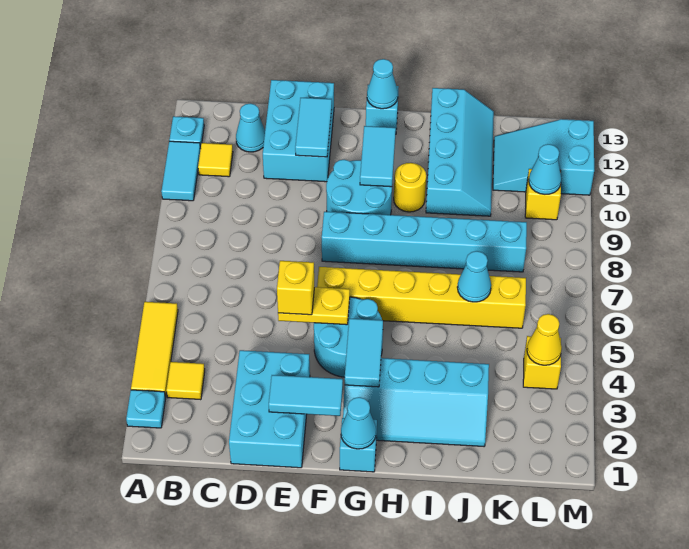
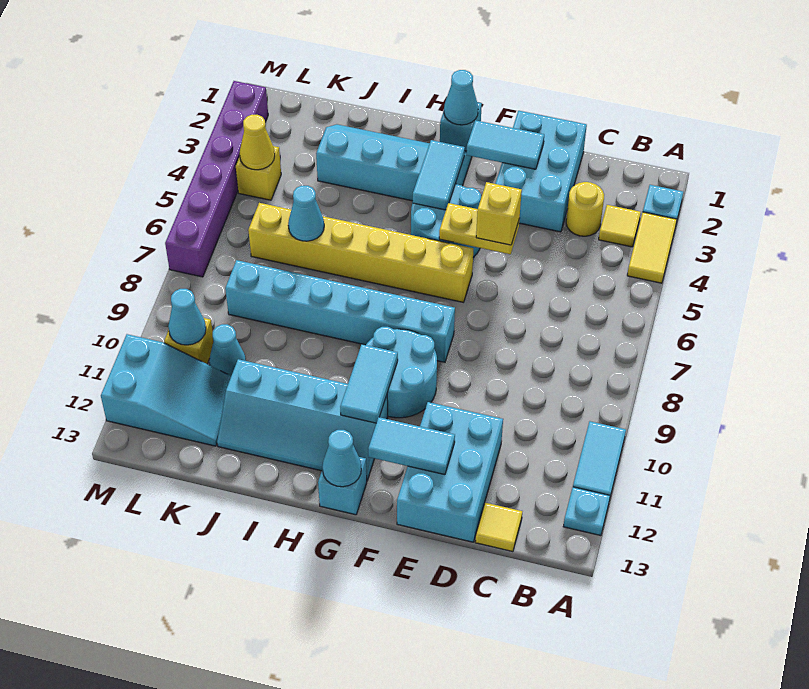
yellow tile A3:A5 level 1 -> yellow tile A3:A4 level 1
yellow tile B11 level 1 -> yellow tile C13 level 1
cyan cone C12 level 1 -> cyan cone K10 level 1
cyan tile E11:E12 level 2 -> cyan tile E12:F12 level 2
yellow round brick H10 level 1 -> yellow round brick C3 level 1
cyan slope I10:J13 level 1 top I -> cyan slope G11:J12 level 1 top 11
none -> purple brick M2:M7 level 1

